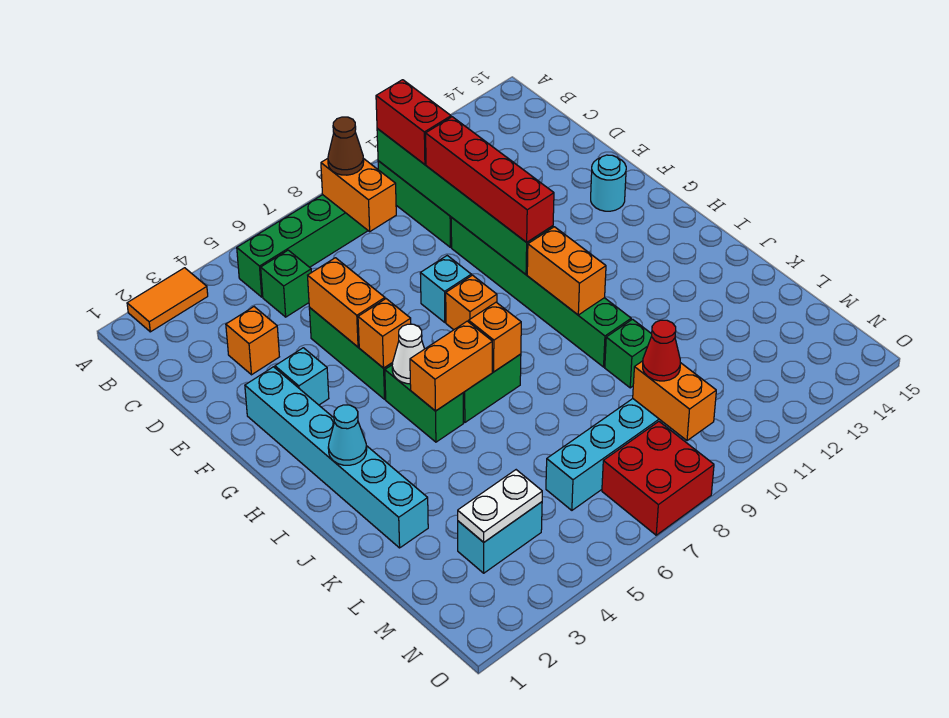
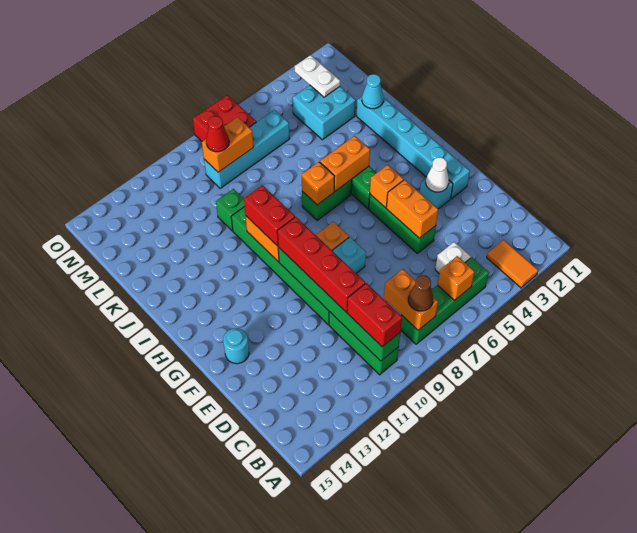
orange tile A2:A3 level 1 -> orange tile A3:B3 level 1
green brick C5 level 1 -> white brick C5 level 1
orange brick D3 level 1 -> orange brick B6 level 2
white cone H5 level 2 -> white cone F3 level 2
none -> red brick H10:I10 level 3
cyan cone I2 level 2 -> cyan cone K2 level 2
cyan brick M3:M4 level 1 -> cyan brick L3:M4 level 1
white plate M3:M4 level 2 -> white plate M3:N3 level 2
orange brick M9:N9 level 2 -> orange brick M8:M9 level 2

